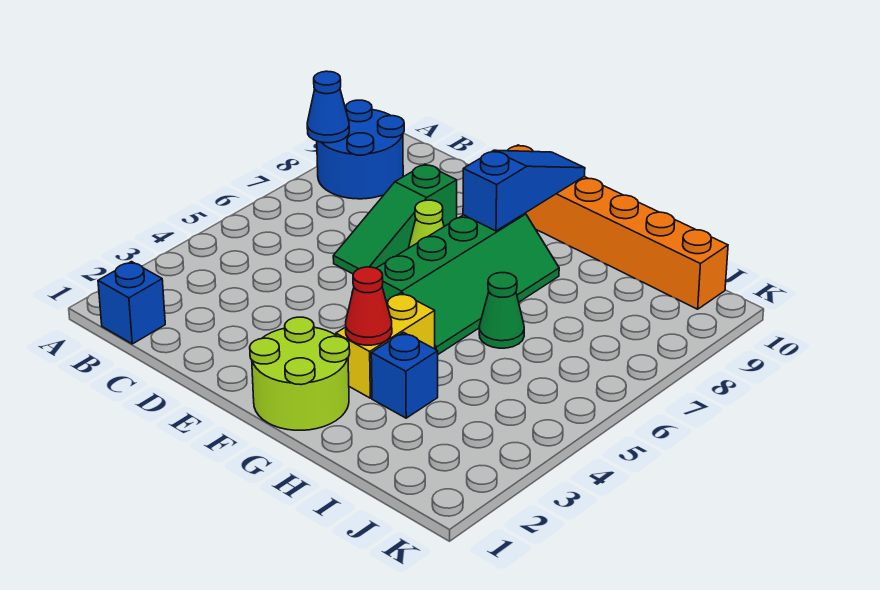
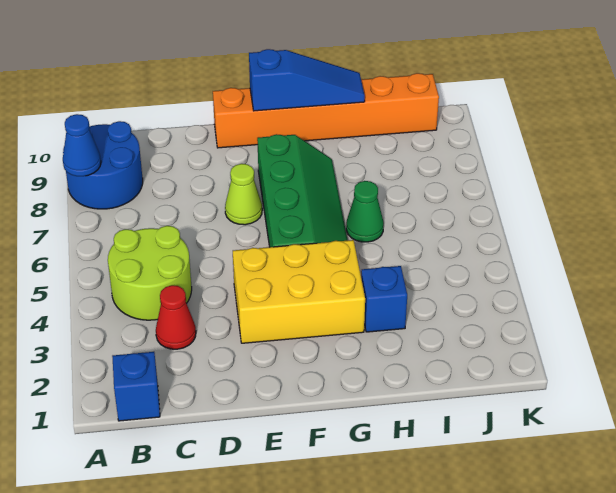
green slope D6:D8 level 1 top 8 -> none
lime round brick F1:G2 level 1 -> lime round brick B4:C5 level 1
blue slope F8:F10 level 2 top 8 -> blue slope F10:H10 level 2 top F
yellow brick G3:G4 level 1 -> yellow brick E3:G4 level 1
red cone G3 level 2 -> red cone C3 level 1

